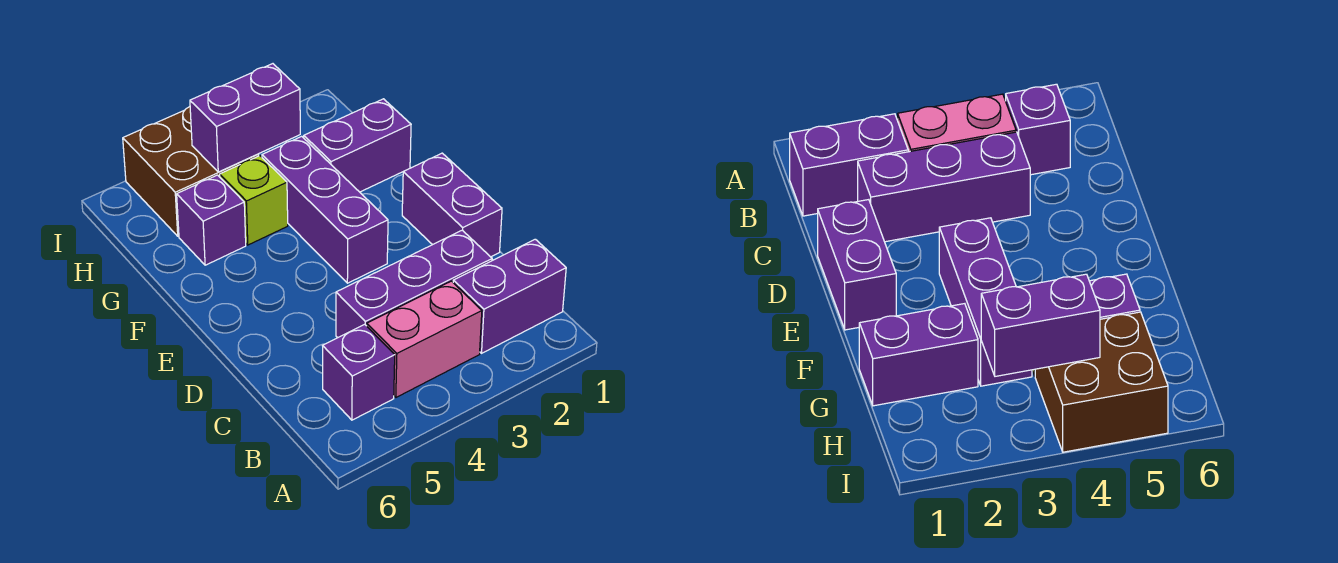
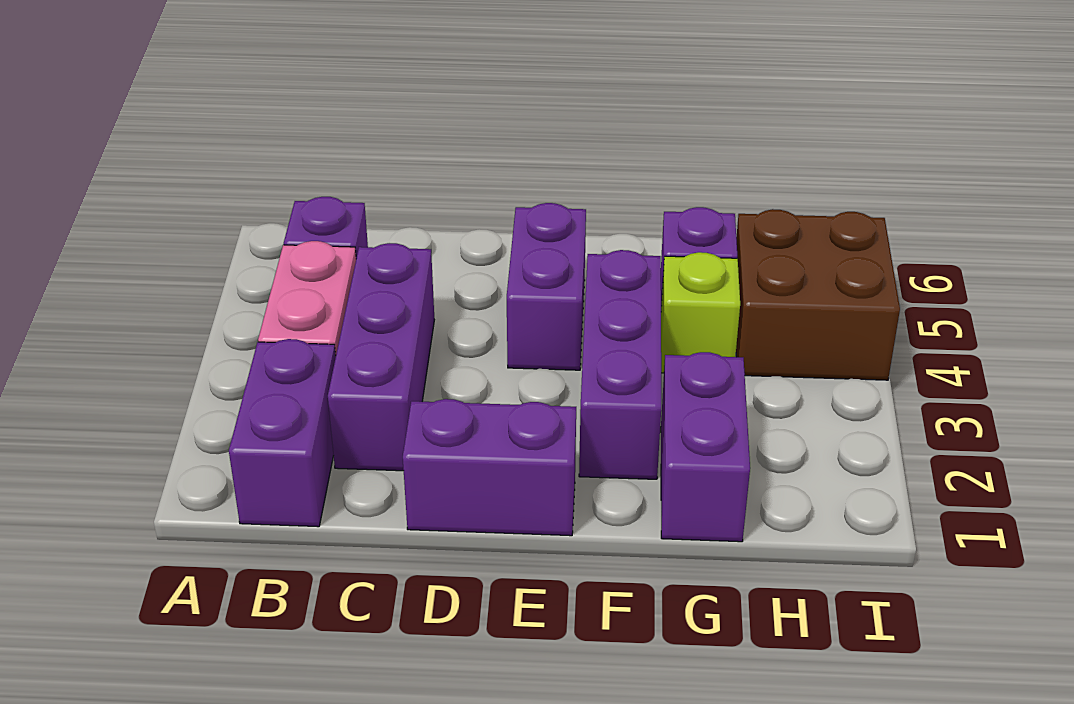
purple brick E3:G3 level 1 -> purple brick F2:F4 level 1
purple brick H3:H4 level 2 -> purple brick E4:E5 level 1

